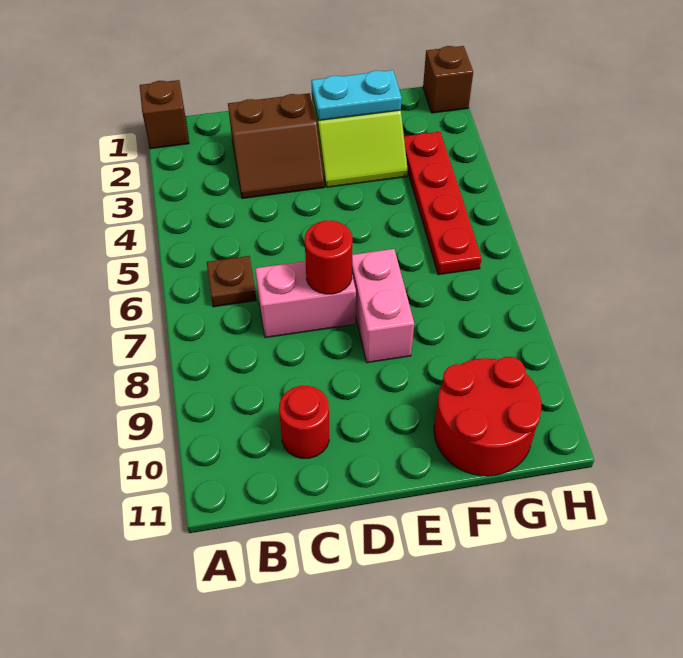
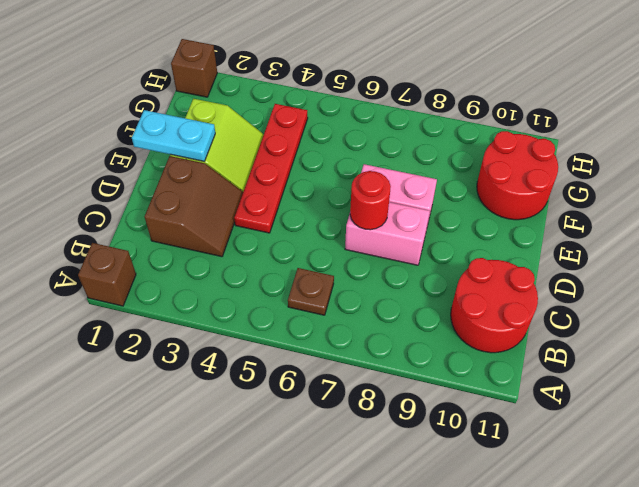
pink brick C7:D7 level 1 -> pink brick D7:D8 level 1
red round brick C10 level 1 -> red round brick B10:C11 level 1
cyan plate E2:F2 level 2 -> cyan plate E1:E2 level 2
red plate G3:G6 level 1 -> red plate D4:G4 level 1

